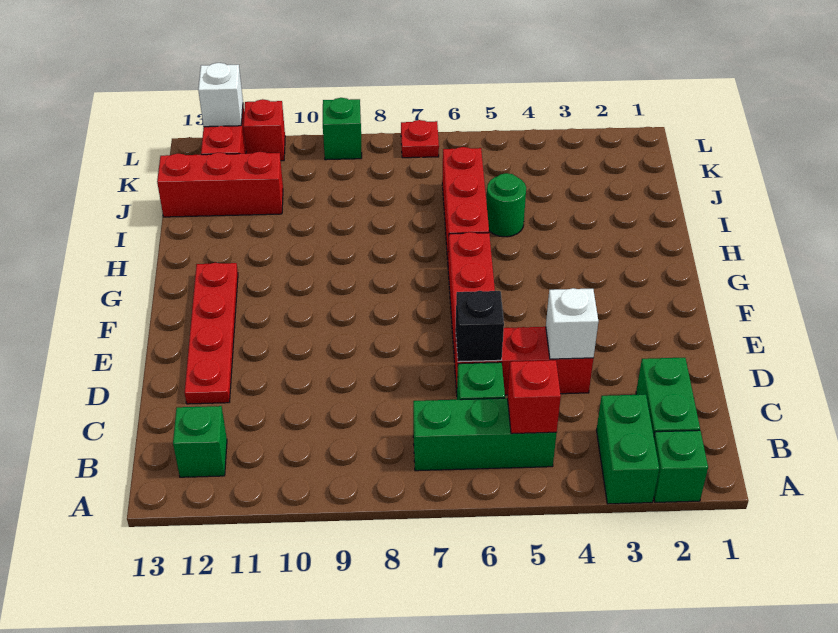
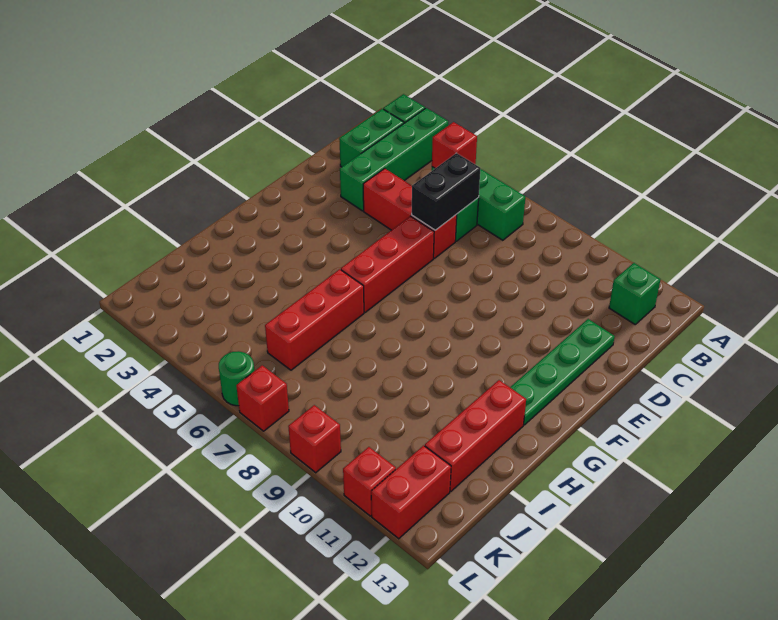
green brick A3:B3 level 1 -> green brick A3:D3 level 1
white brick D4 level 2 -> none
black brick D6 level 2 -> black brick C6:D6 level 2
red plate D12:G12 level 1 -> green plate D12:G12 level 1
green round brick I5 level 1 -> green round brick L6 level 1
red brick J11:J13 level 1 -> red brick H12:J12 level 1
red plate L7 level 1 -> red brick L7 level 1
green brick L9 level 1 -> red brick L9 level 1
white brick L12 level 2 -> none

